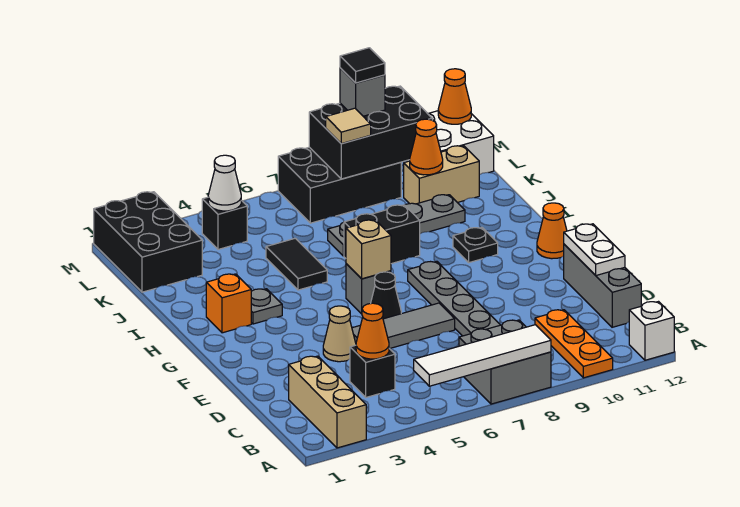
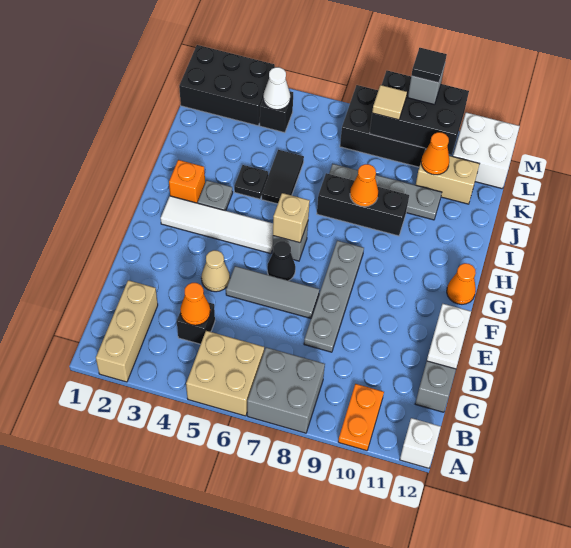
none -> tan brick A5:B6 level 1
white tile A5:A8 level 2 -> white tile G2:G5 level 1
orange plate A10:C10 level 1 -> orange plate A10:B10 level 1
black plate H10 level 1 -> black plate I4 level 1
black brick I7:I8 level 1 -> black brick I7:I9 level 1
black brick K1:M2 level 1 -> black brick L1:M3 level 1
orange cone M12 level 2 -> orange cone I8 level 2

